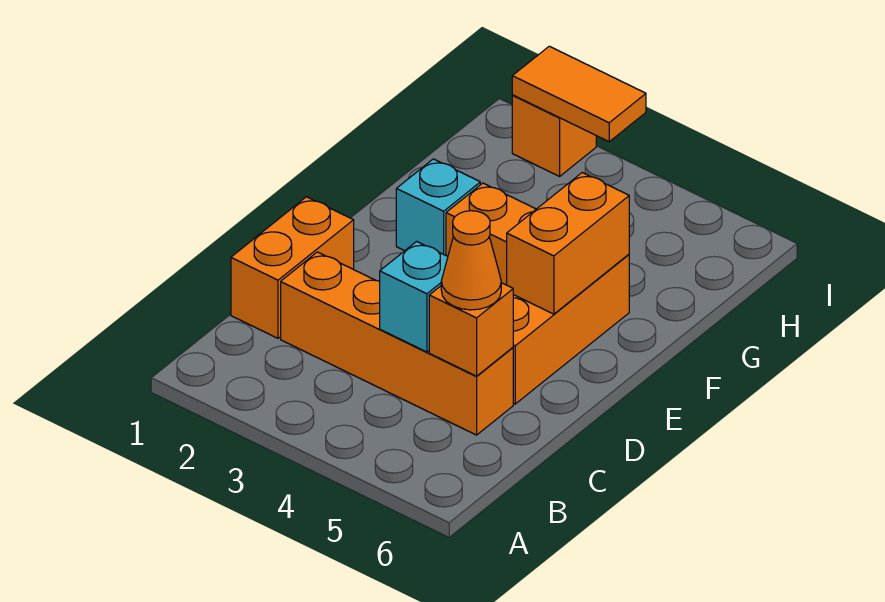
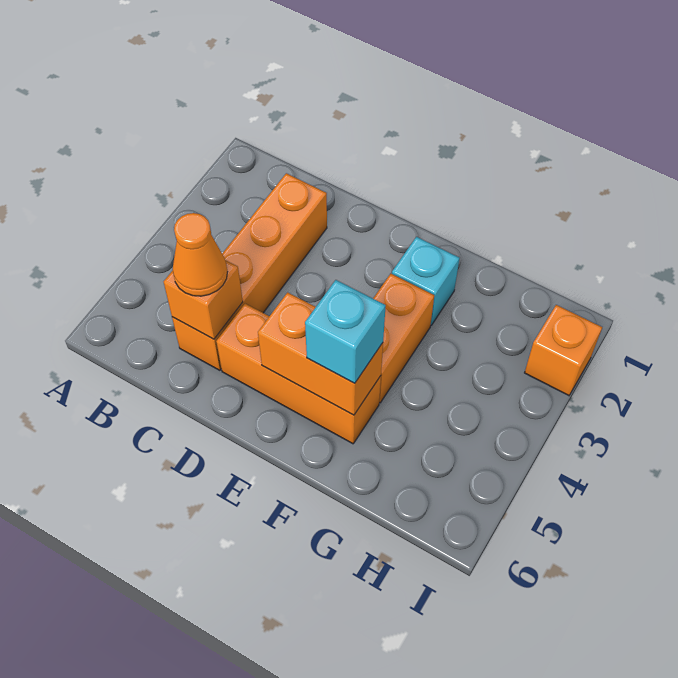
orange brick C1:D1 level 1 -> none
cyan brick C4 level 2 -> cyan brick F5 level 3
orange tile I2:I3 level 2 -> none

